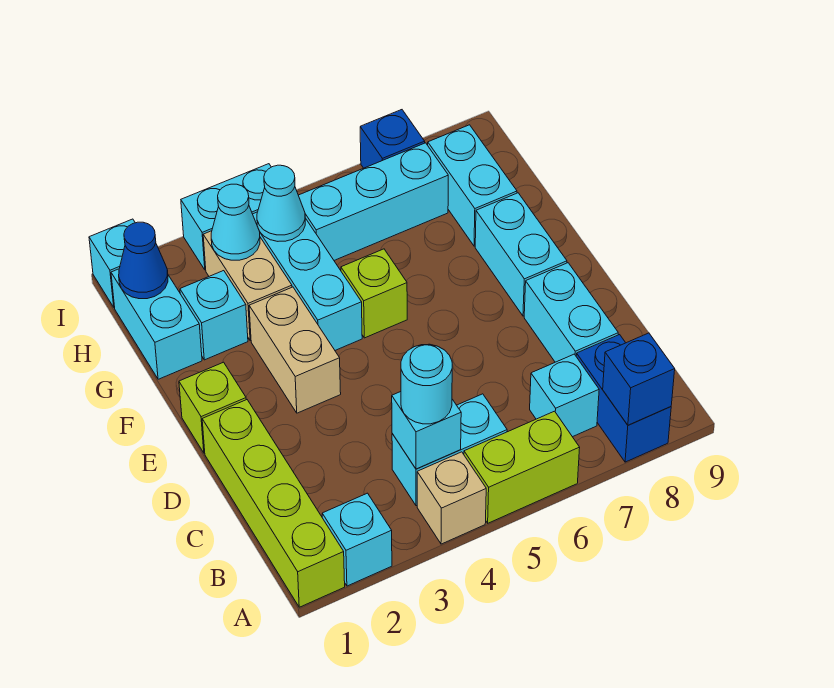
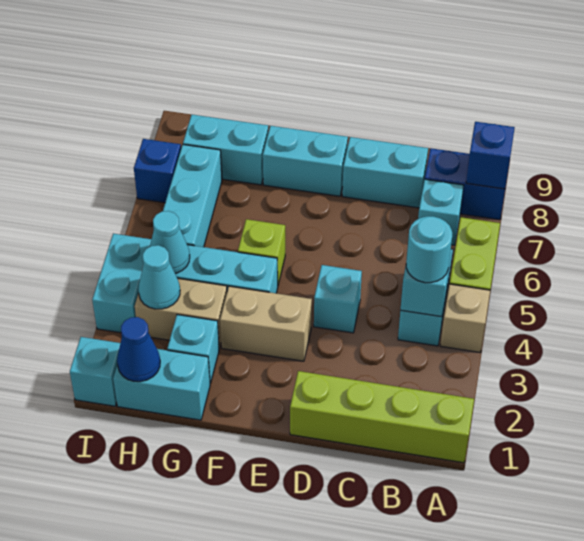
cyan brick A2 level 1 -> cyan brick D4 level 1
lime brick E1 level 1 -> none

